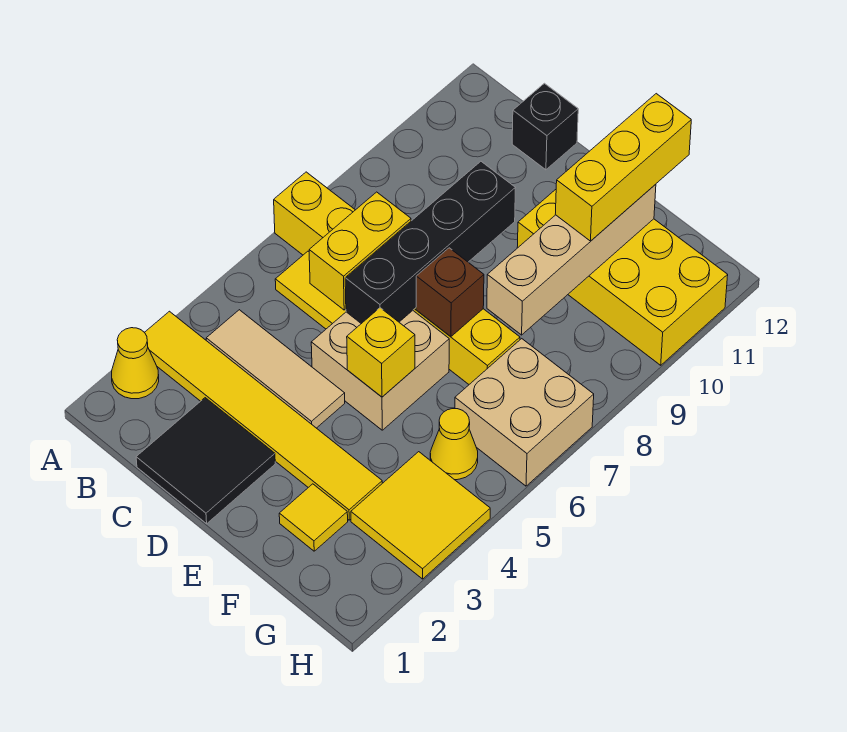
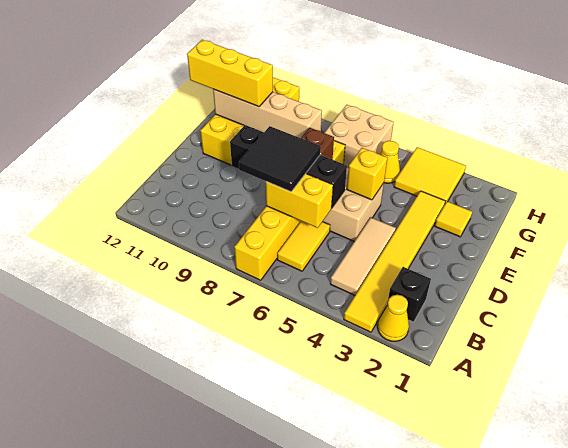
black tile C1:D2 level 1 -> black tile C7:D8 level 3
black brick C12 level 1 -> black brick B2 level 1

